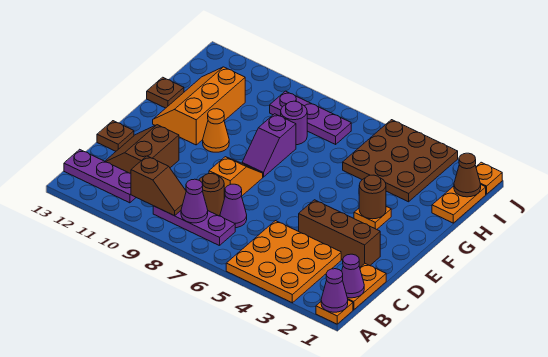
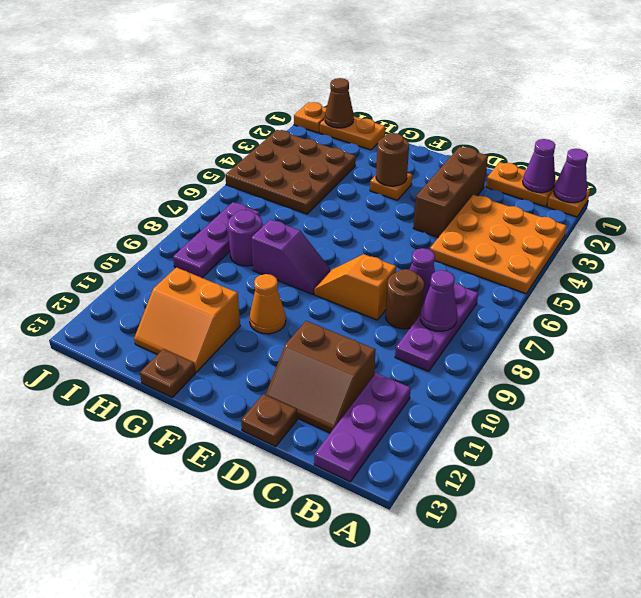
brown slope B9:B10 level 2 top 10 -> none
orange slope F11:H12 level 1 top 11 -> orange slope G11:H12 level 1 top 11

